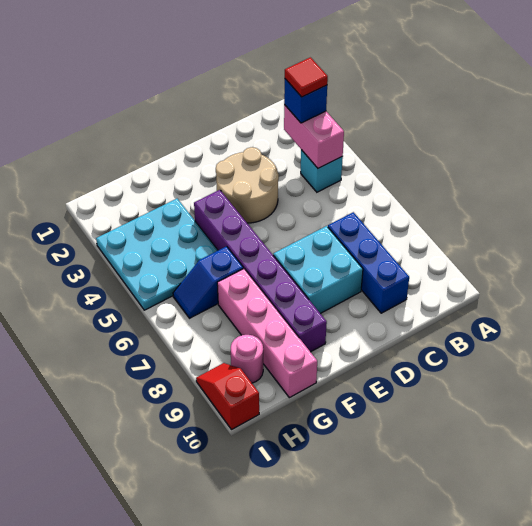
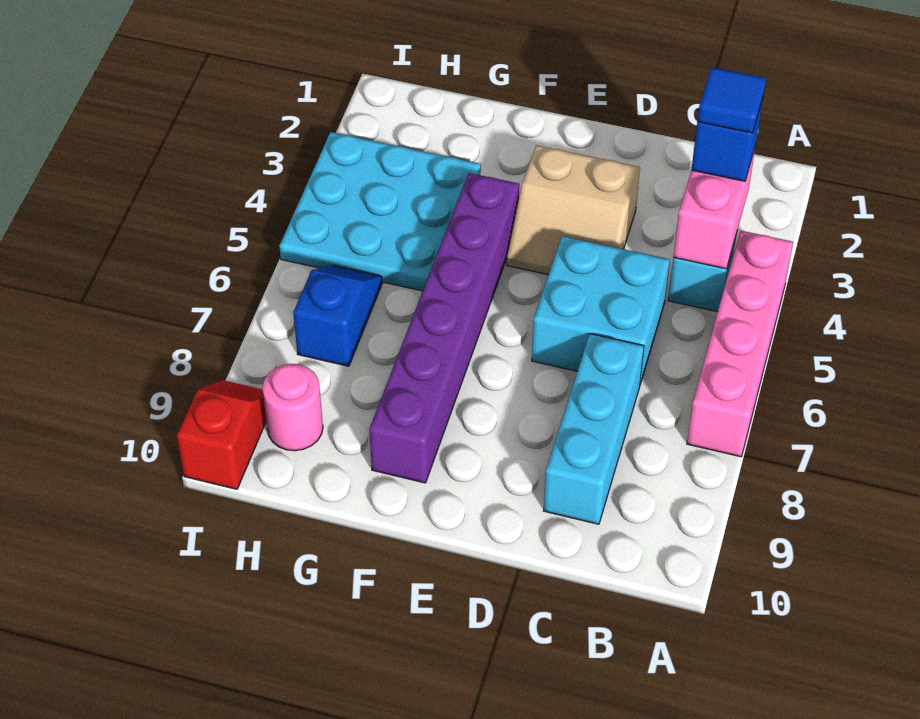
red tile B3 level 4 -> blue tile B3 level 4
blue brick C7:C9 level 1 -> cyan brick C7:C9 level 1
tan round brick D3:E4 level 1 -> tan slope D3:E4 level 1 top 3
cyan brick D7:E8 level 1 -> cyan brick C5:D6 level 1
blue slope G6:H6 level 1 top G -> blue slope H6:H7 level 1 top 7
pink brick G7:G10 level 1 -> pink brick A4:A7 level 1

